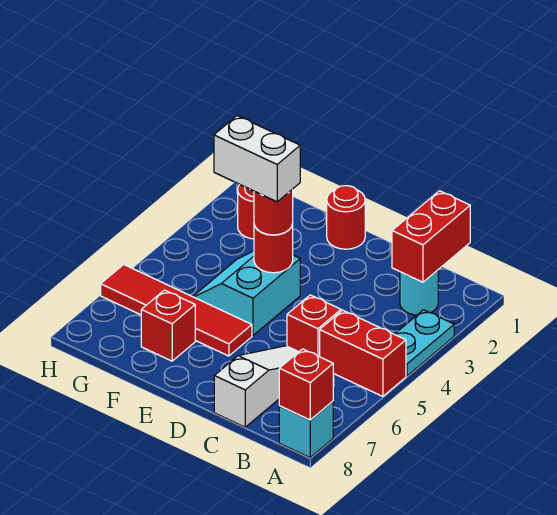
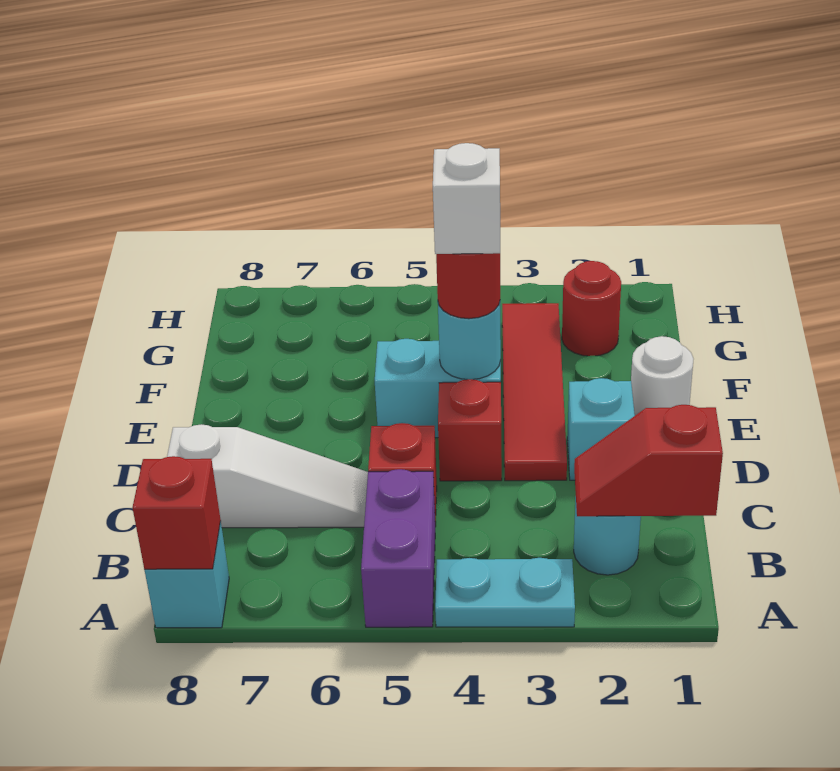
red brick A5:B5 level 1 -> purple brick A5:B5 level 1
red brick B1:B2 level 2 -> red slope B1:B2 level 2 top 1
none -> cyan brick D2 level 1
red round brick E1 level 1 -> white round brick E1 level 1
red round brick E4 level 2 -> cyan round brick E4 level 2
white brick E4:F4 level 4 -> white brick E4 level 4
red tile E6:H6 level 1 -> red tile D3:G3 level 1
red brick F7 level 1 -> red brick D4 level 1

